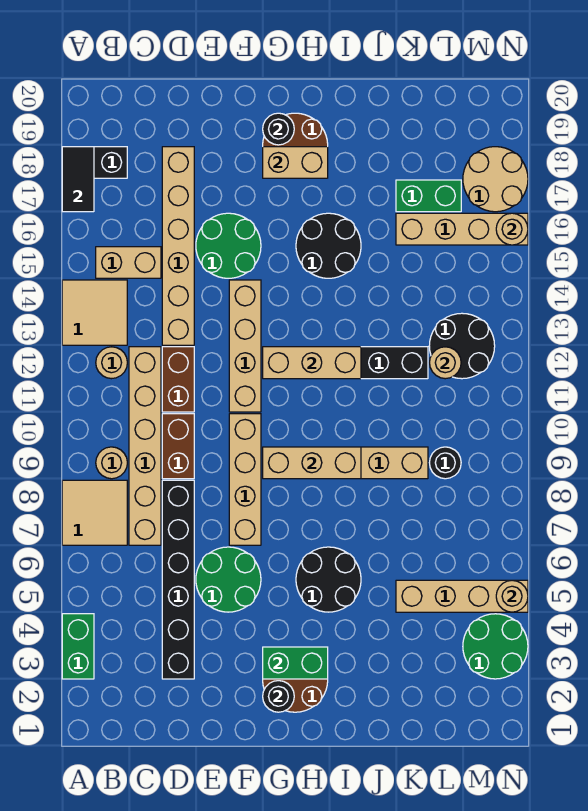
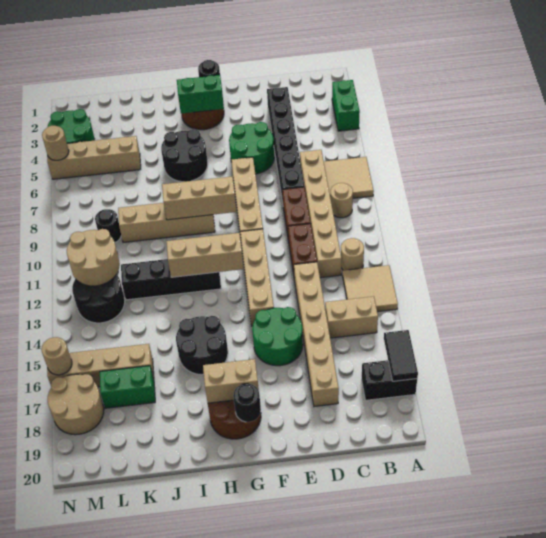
tan round brick L12 level 2 -> tan round brick L11:M12 level 2

